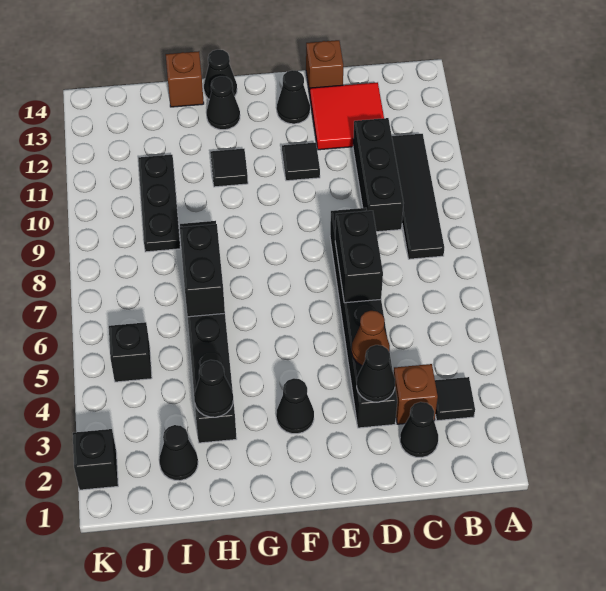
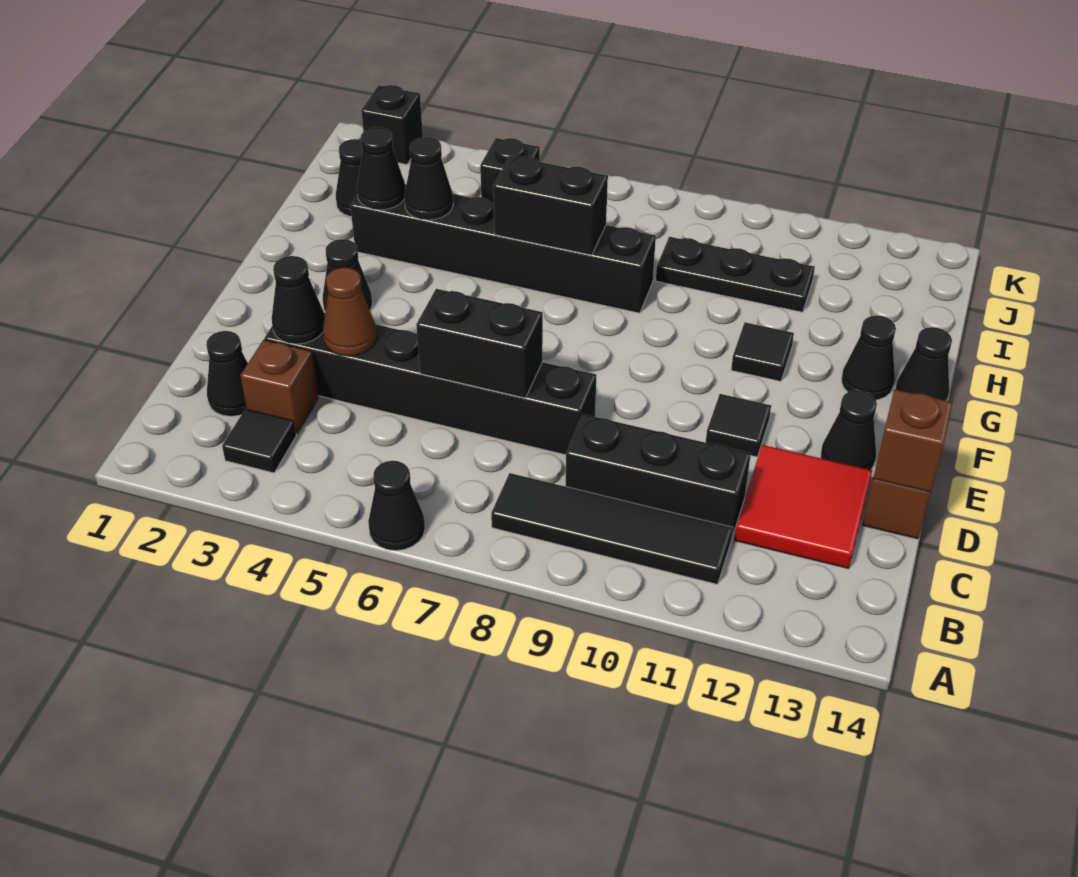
none -> black cone A6 level 1
none -> black cone H4 level 2
brown brick H14 level 1 -> brown brick D14 level 2

